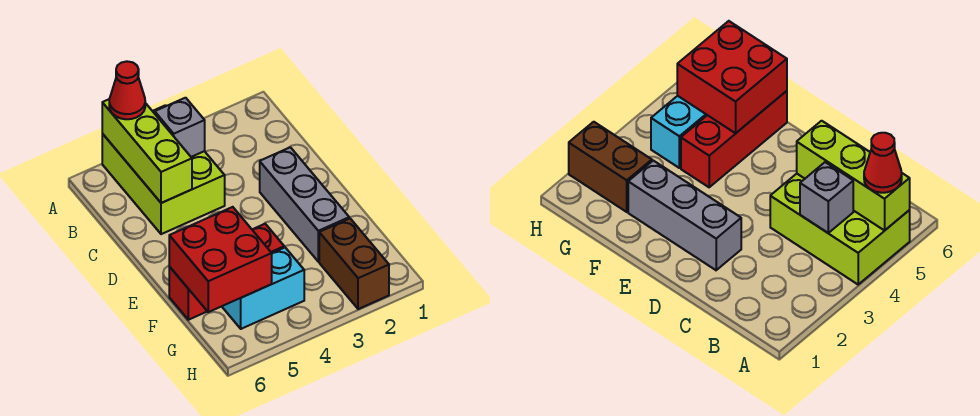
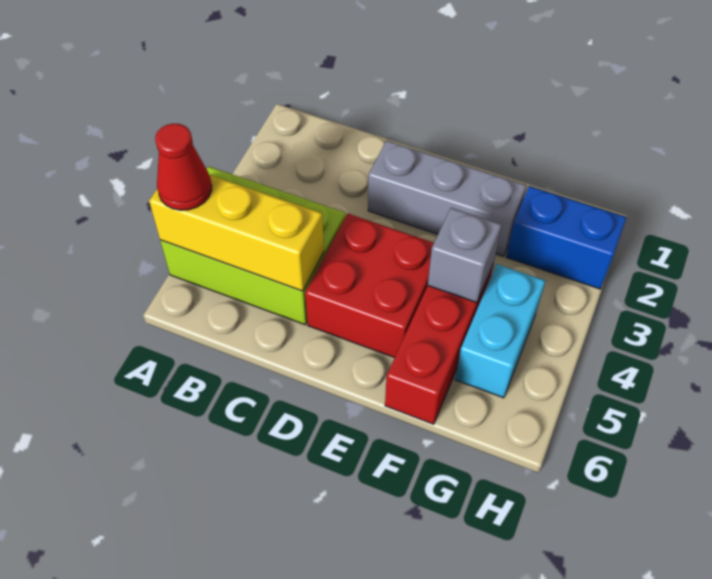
lime brick A5:C5 level 2 -> yellow brick A5:C5 level 2
grey brick B4 level 2 -> grey brick F4 level 2
red brick F5:G6 level 2 -> red brick D4:E5 level 1
brown brick G2:H2 level 1 -> blue brick G2:H2 level 1

